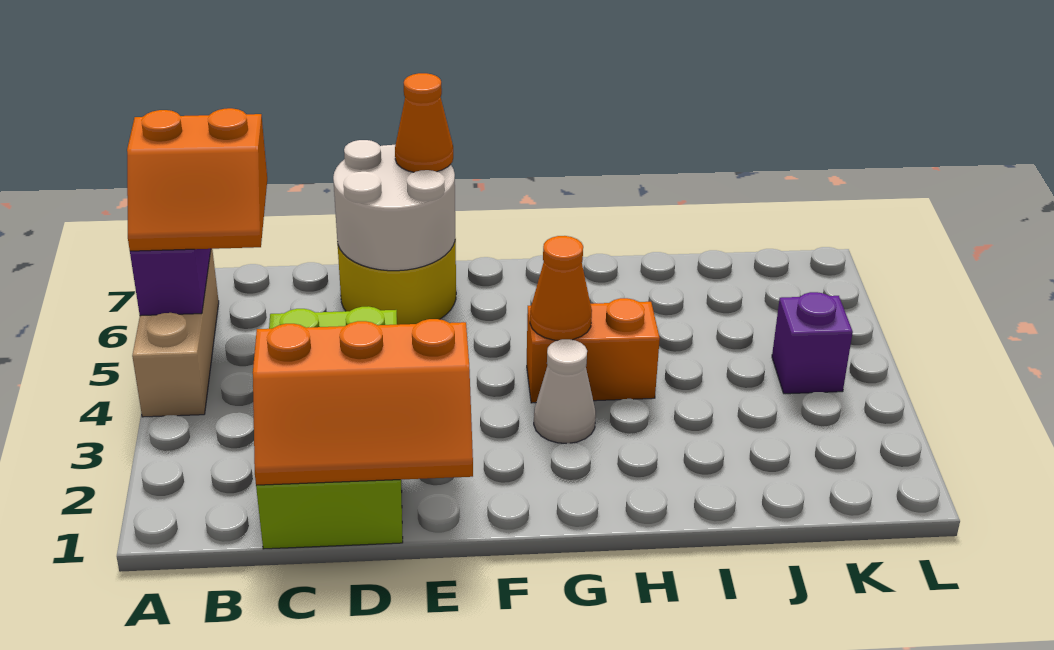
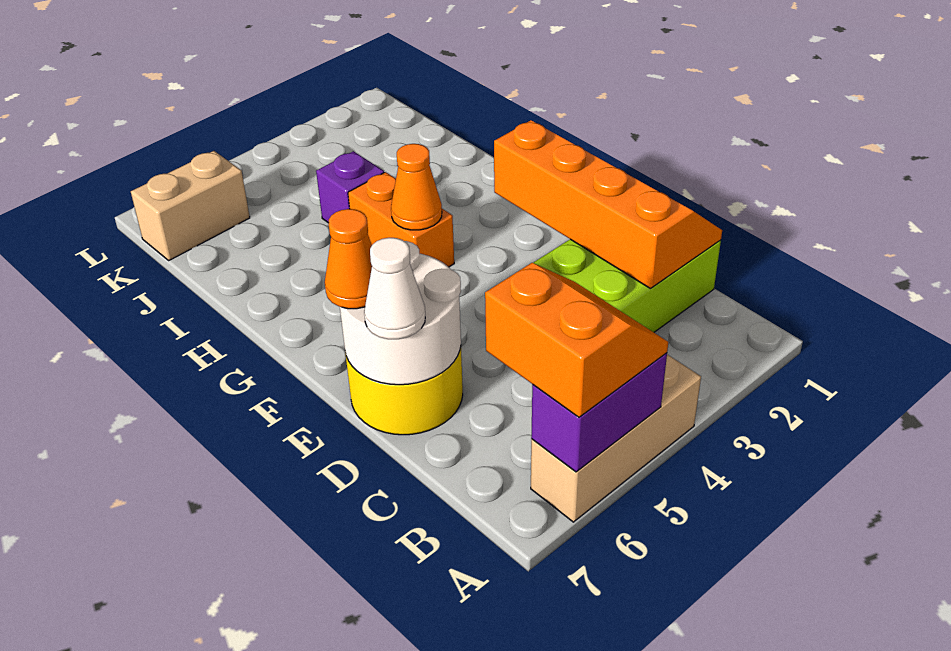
orange slope C1:E2 level 2 top 2 -> orange slope C1:F2 level 2 top 2
white cone G3 level 1 -> white cone D7 level 3
purple brick K4 level 1 -> purple brick I4 level 1
none -> tan brick K6:K7 level 1

